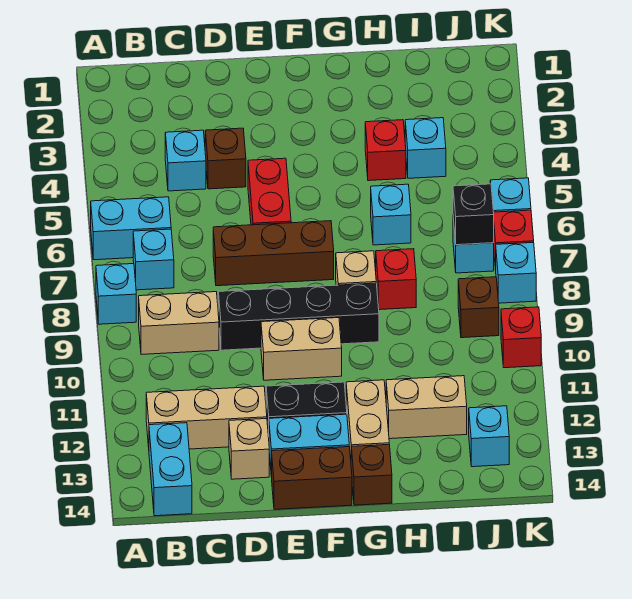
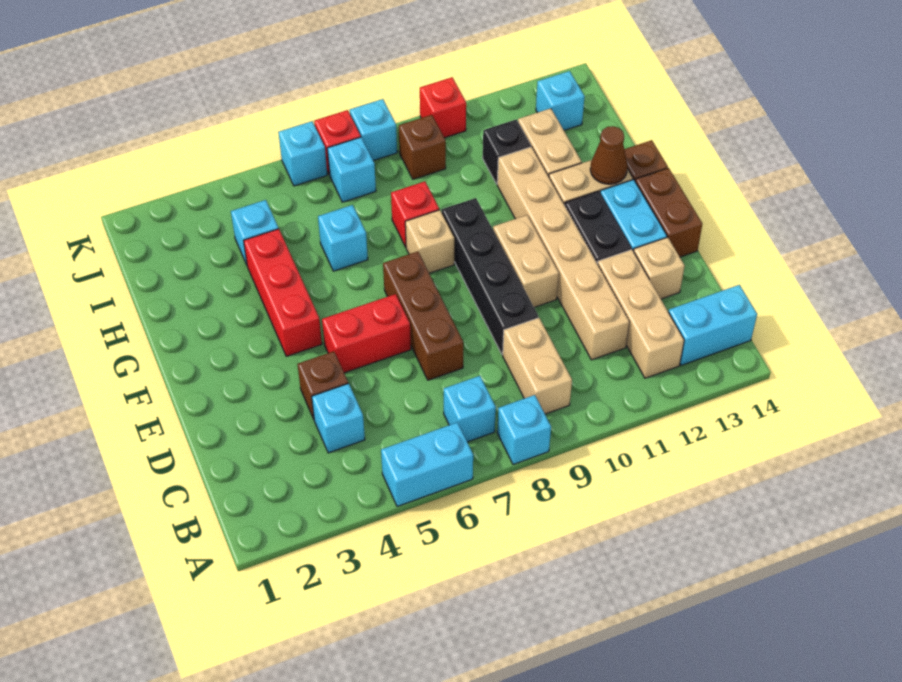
cyan brick A6:B6 level 1 -> cyan brick A5:A6 level 1
none -> tan brick C11:H11 level 1
none -> brown cone G13 level 2
red brick H4 level 1 -> red brick F4:H4 level 1
black brick J7 level 2 -> black brick I11 level 1

